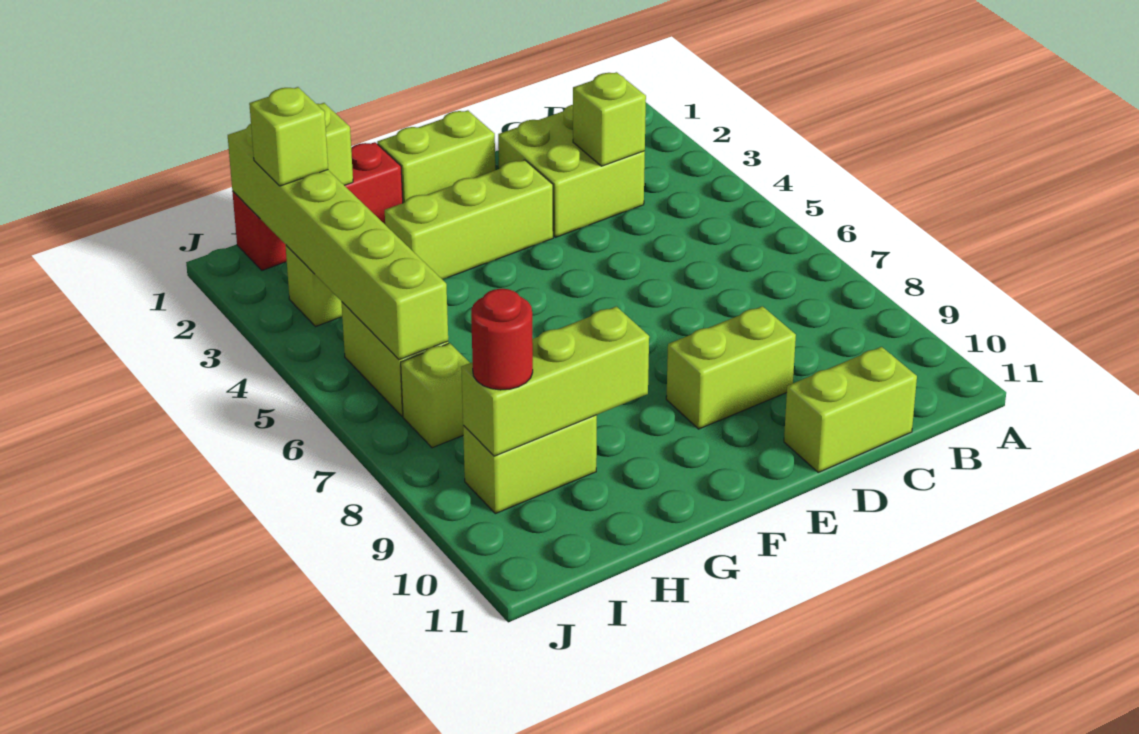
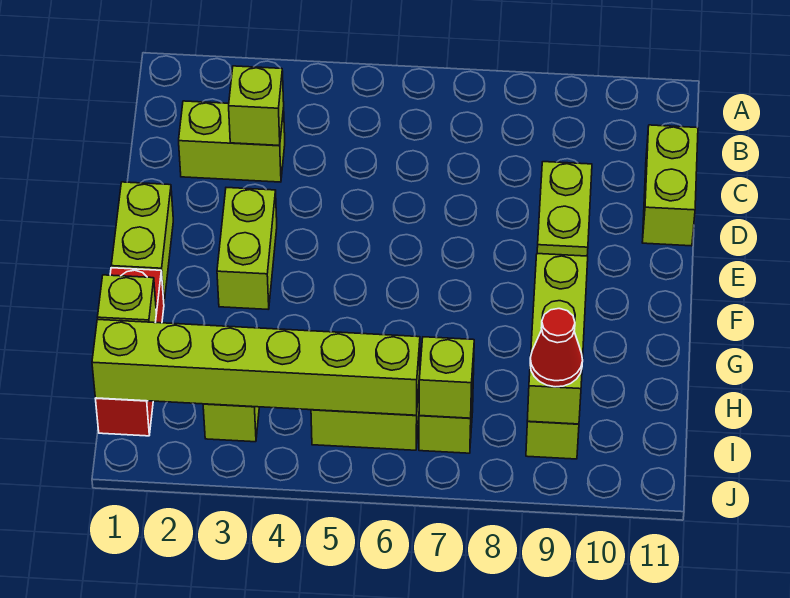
lime brick C2:D3 level 1 -> lime brick C2:C3 level 1
lime brick E3:G3 level 1 -> lime brick E3:F3 level 1
lime brick I2 level 3 -> lime brick I7 level 2
red round brick I9 level 3 -> red cone I9 level 3

